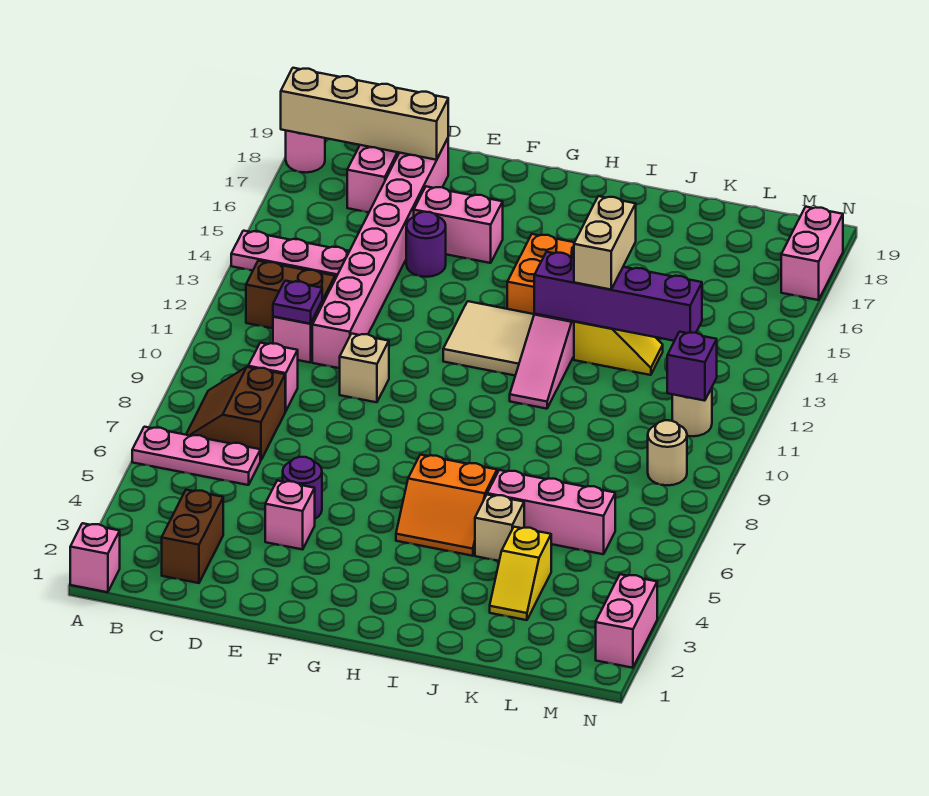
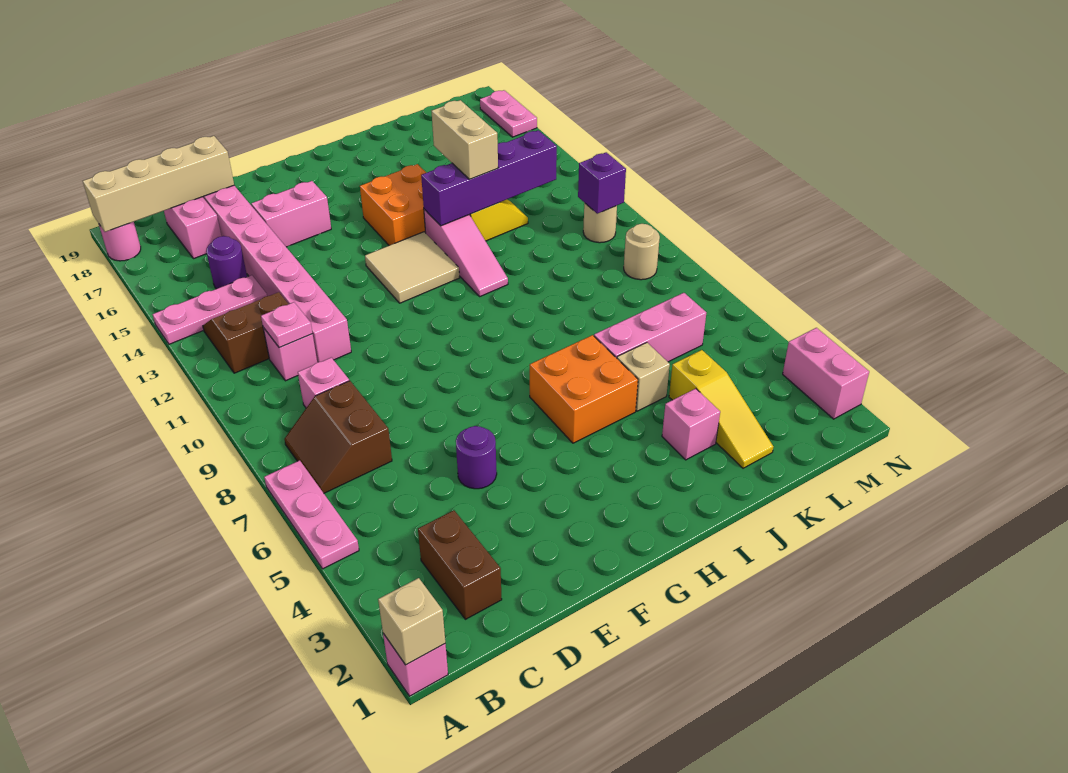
pink plate A6:C6 level 1 -> pink plate A5:A7 level 1
purple plate C11 level 2 -> pink plate C11 level 2
pink brick E4 level 1 -> pink brick J3 level 1
tan brick E10 level 1 -> tan brick A1 level 2
purple round brick E15 level 1 -> purple round brick C15 level 1
orange slope H5:I6 level 1 top 6 -> orange brick H5:I6 level 1
yellow slope K3:K4 level 1 top 4 -> yellow slope K2:K4 level 1 top 4
pink brick N17:N18 level 1 -> pink plate N17:N18 level 1

